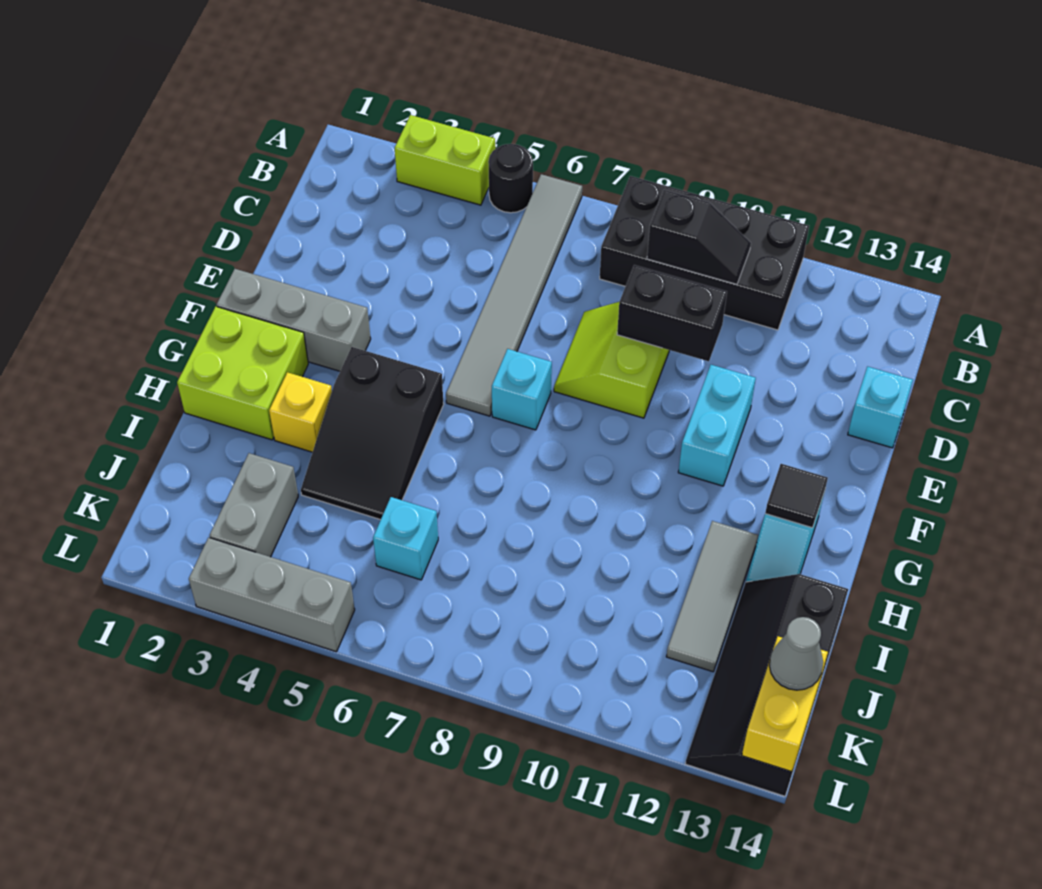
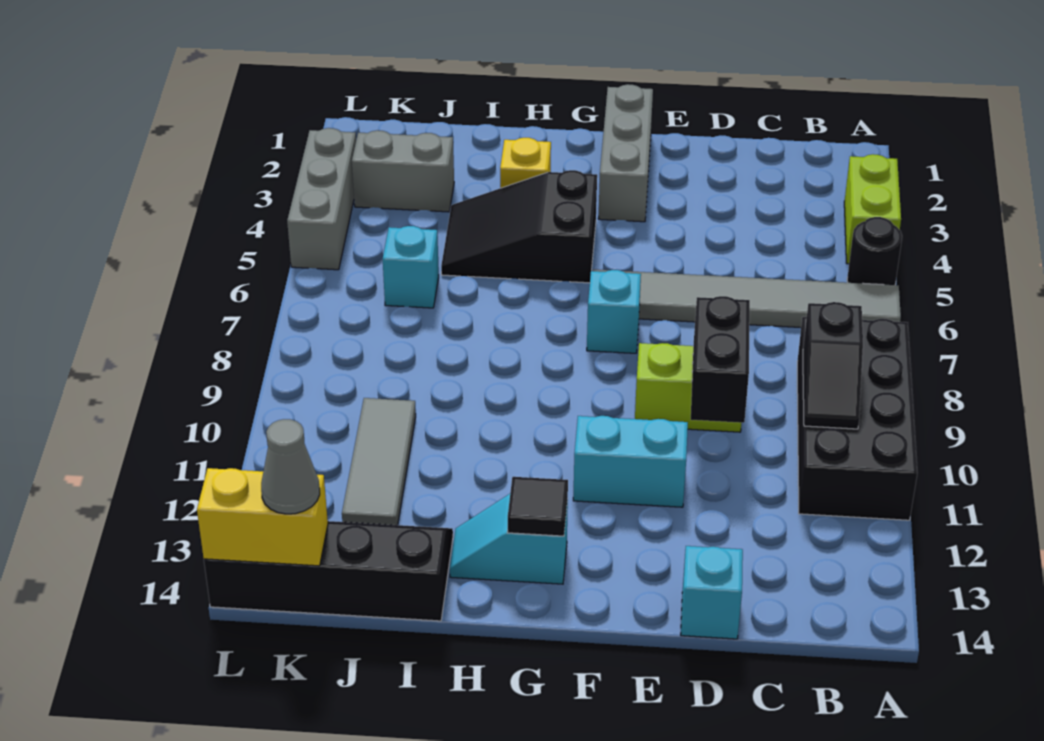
lime brick G1:H2 level 1 -> none
grey tile H12:J12 level 1 -> grey tile J10:J12 level 1

